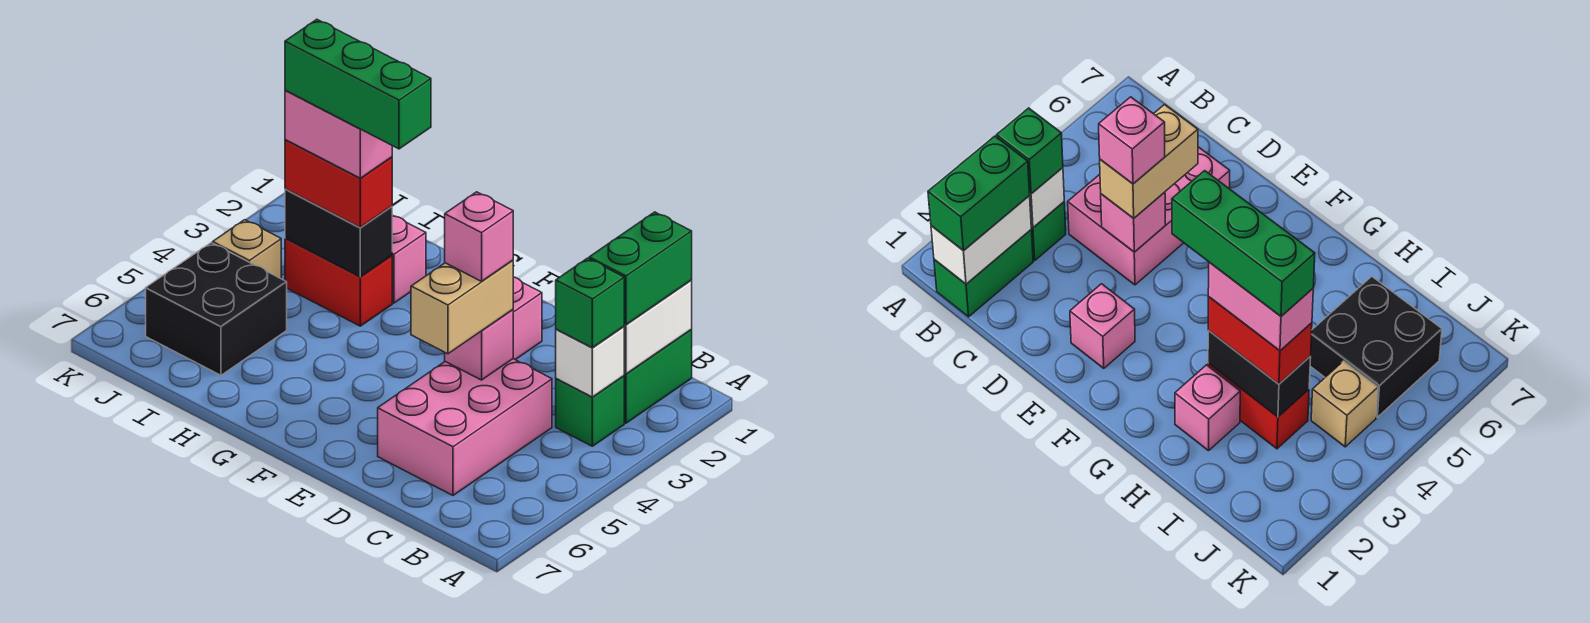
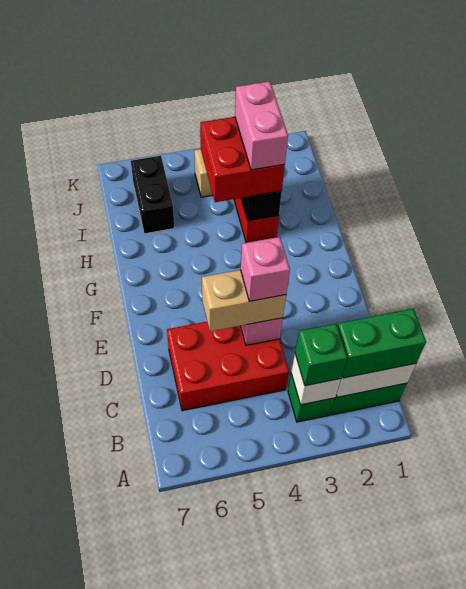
pink brick C4:D6 level 1 -> red brick C4:D6 level 1
pink brick E2 level 1 -> none
green brick G3:I3 level 5 -> none
pink brick H2 level 1 -> none
red brick H3:I3 level 3 -> red brick H3:I4 level 3
black brick I5:J6 level 1 -> black brick I6:J6 level 1

